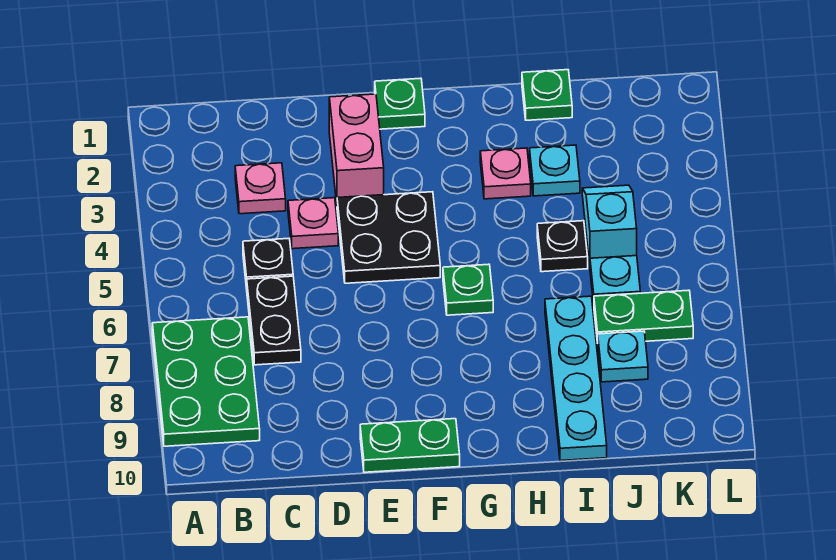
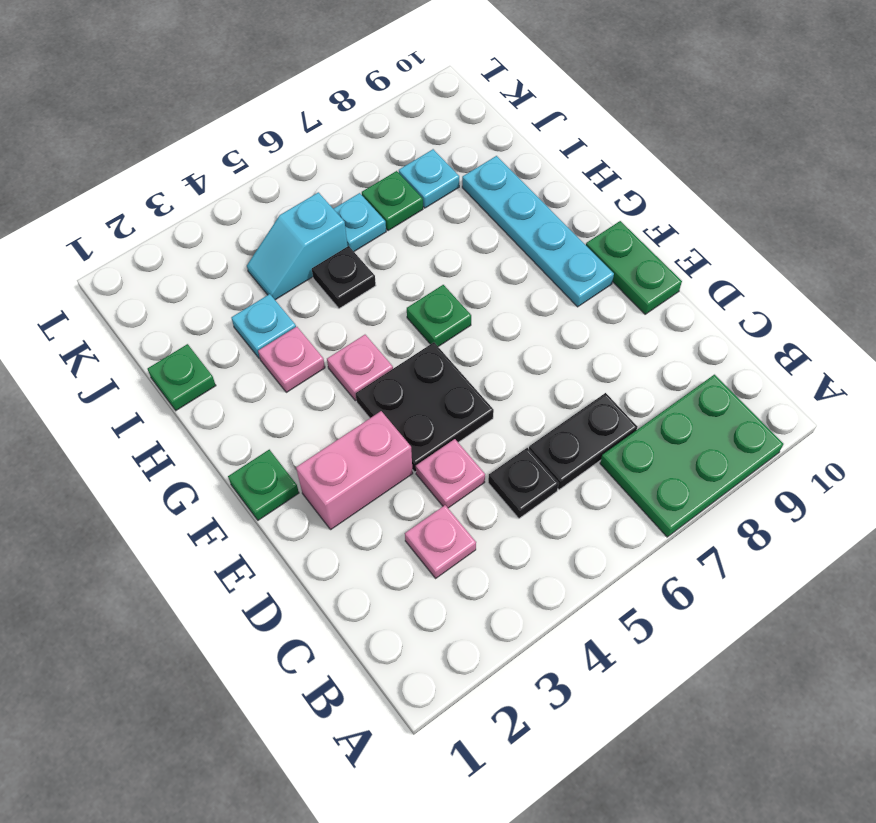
none -> pink plate G4 level 1
cyan plate I7:I10 level 1 -> cyan plate F9:I9 level 1
green plate J7:K7 level 1 -> green plate J7 level 1

